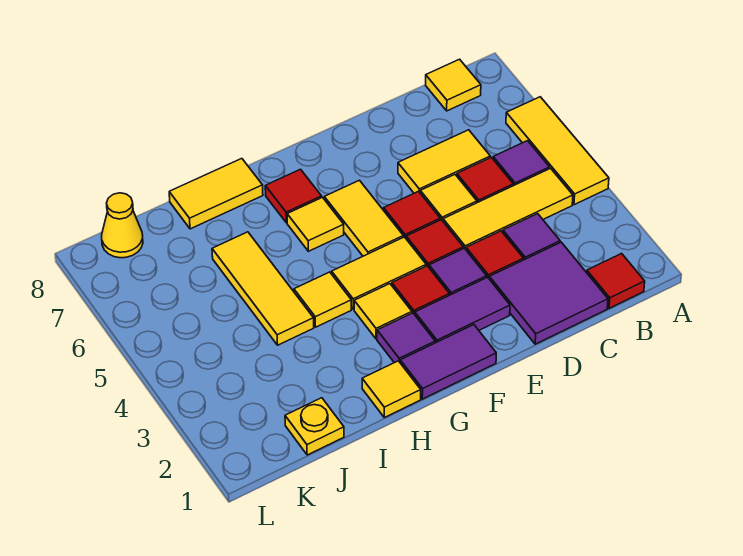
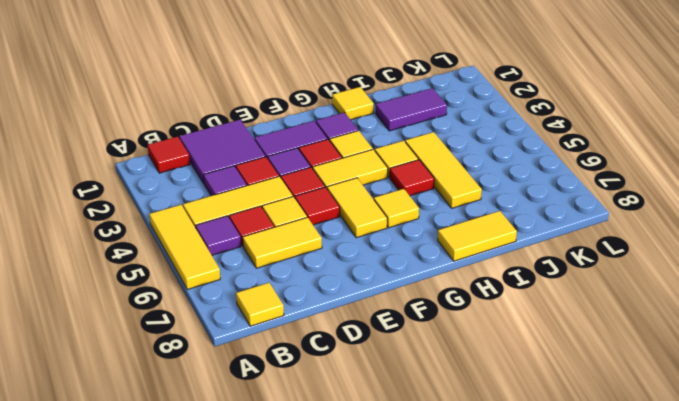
purple tile F1:G1 level 1 -> purple tile I2:J2 level 1
red tile G7 level 1 -> red tile H5 level 1
yellow plate J1 level 1 -> none
yellow cone K8 level 1 -> none

